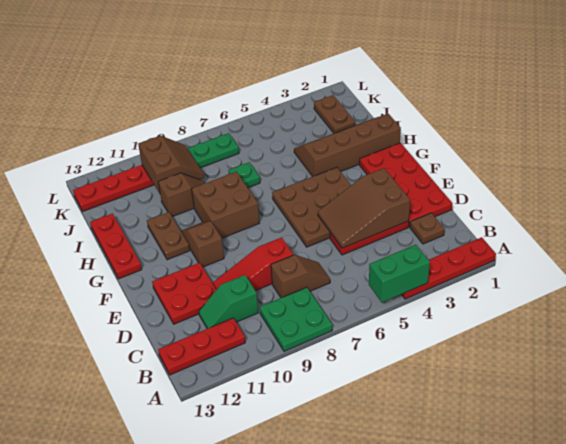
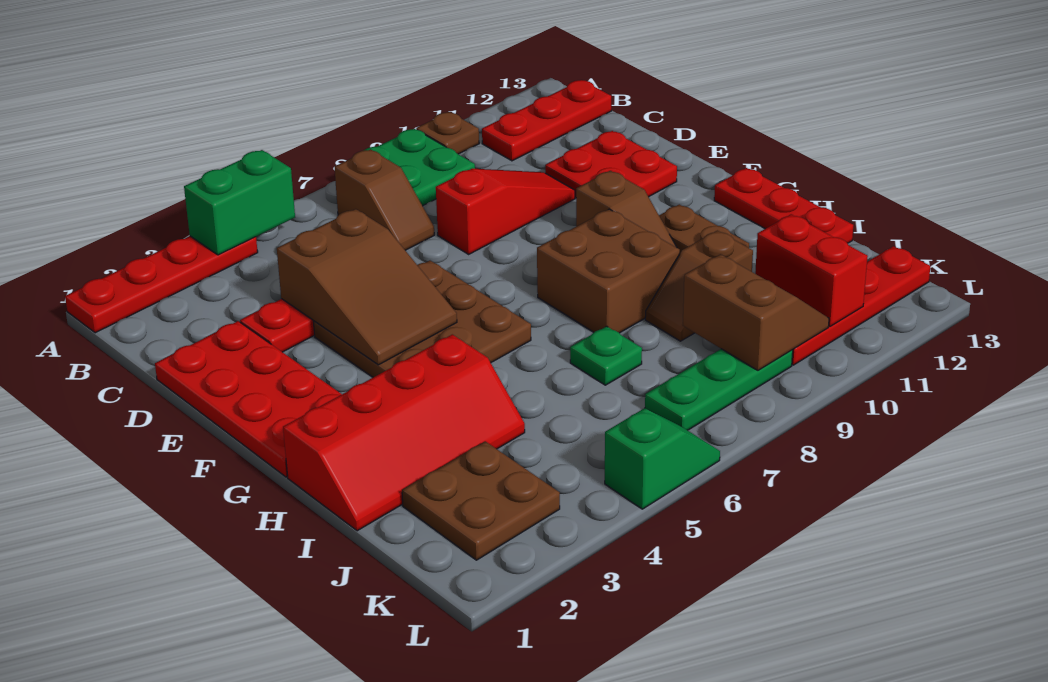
brown plate C2 level 1 -> brown plate A10 level 1
brown slope C7:C8 level 1 top 8 -> brown slope B7:C7 level 1 top B
green slope C10:C11 level 1 top 10 -> green slope L5:L6 level 1 top 5
brown slope D3:E5 level 2 top 3 -> brown slope D4:F5 level 2 top D
brown slope H1:I4 level 1 top H -> red slope H1:I4 level 1 top H
brown plate J2:K2 level 1 -> brown plate J2:K3 level 1
brown slope J9:K10 level 2 top 10 -> brown slope J9:K10 level 2 top 9
none -> red brick J11:K11 level 2

